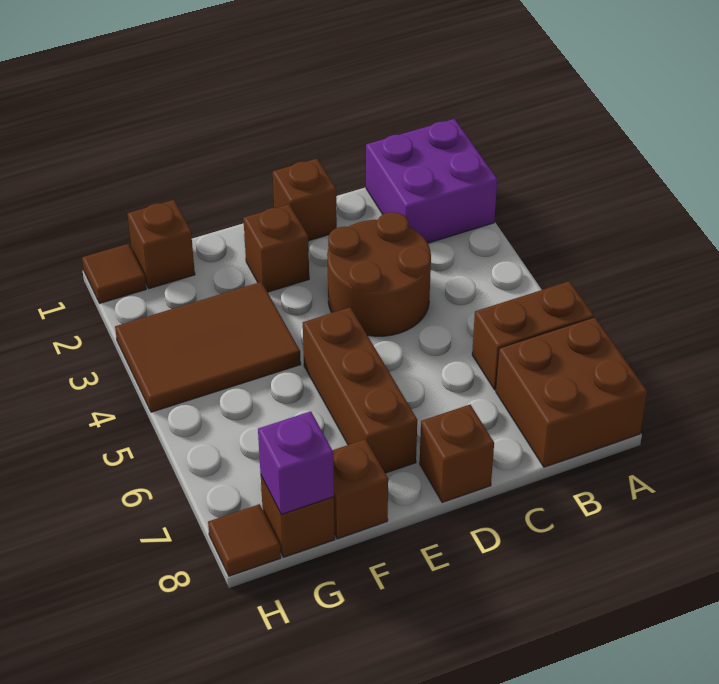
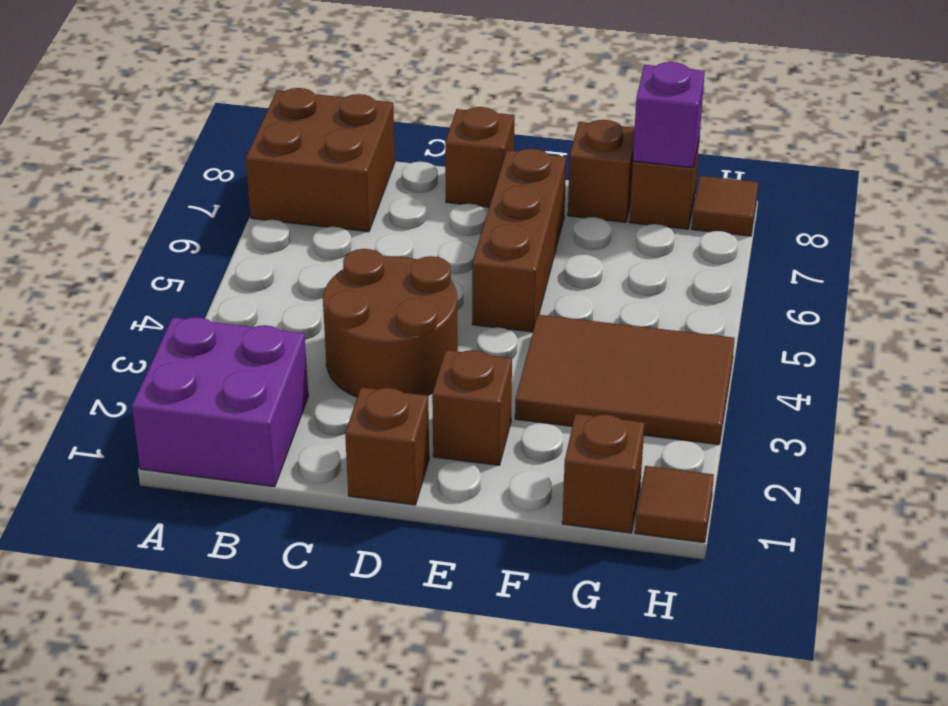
brown brick A6:B6 level 1 -> none

